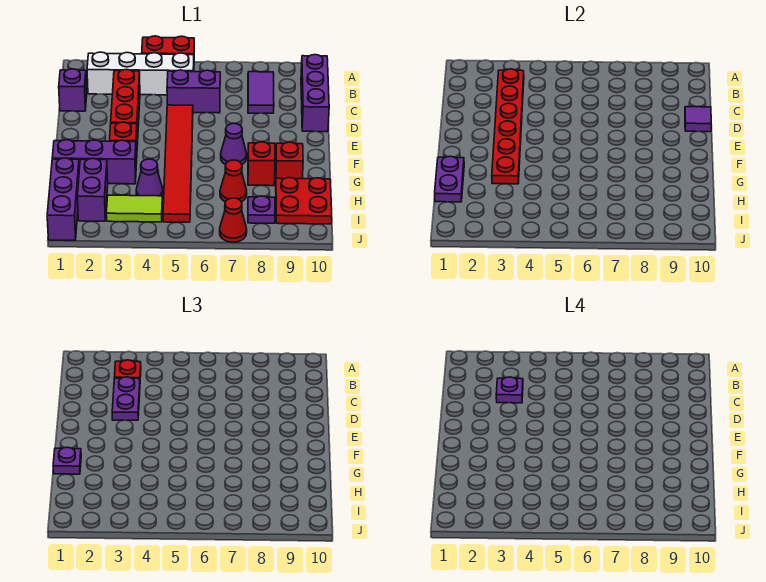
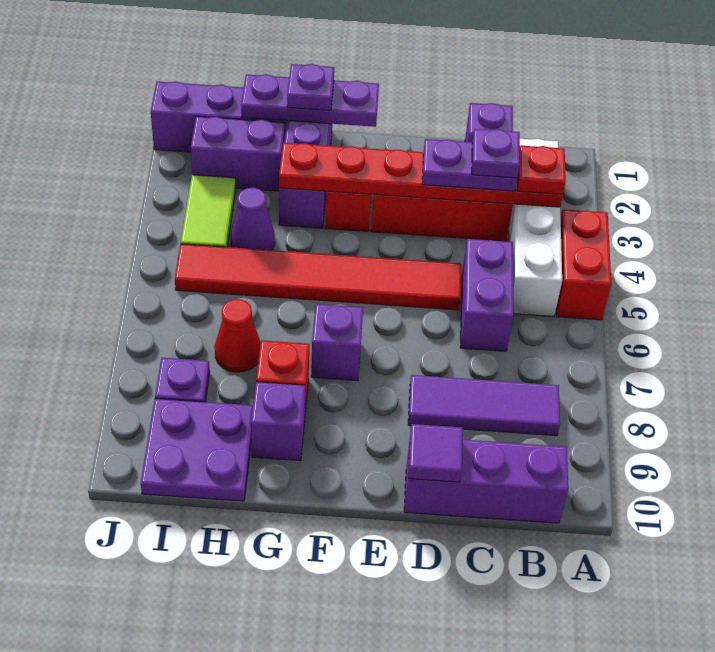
purple tile B8:C8 level 1 -> purple tile B8:D8 level 1
purple cone F7 level 1 -> purple brick F7 level 1
purple plate G1:H1 level 2 -> purple plate F1:H1 level 2
red brick G9 level 1 -> purple brick G9 level 1
red plate H9:I10 level 1 -> purple plate H9:I10 level 1
red cone J7 level 1 -> none

